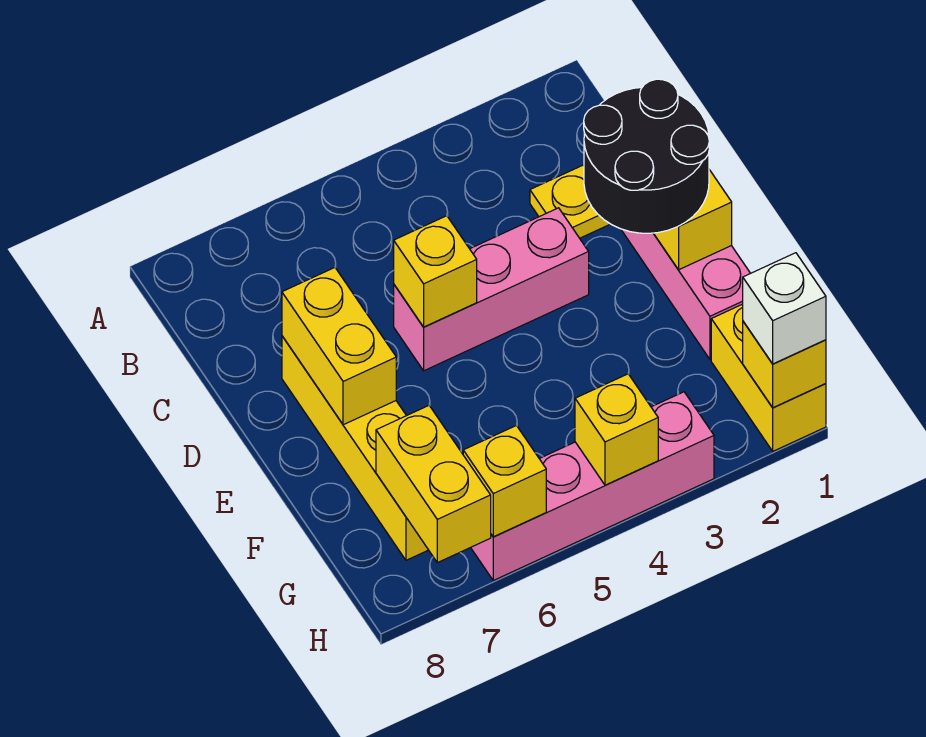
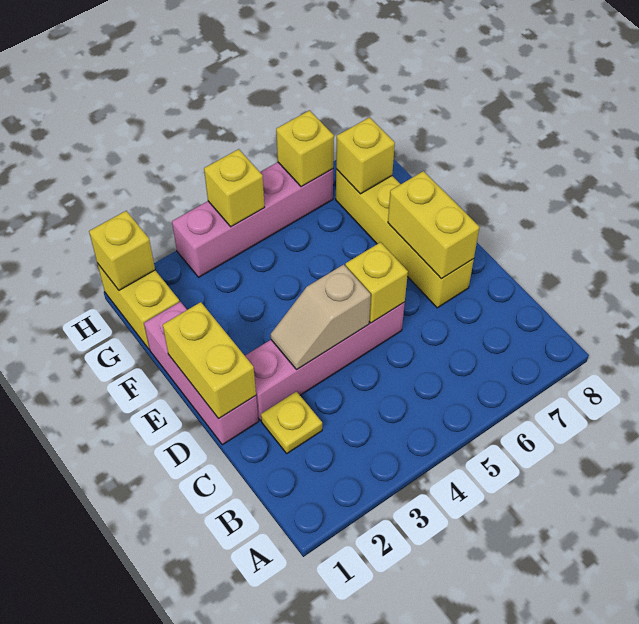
black round brick D1:E2 level 3 -> none
pink brick D3:D5 level 1 -> pink brick D2:D5 level 1
none -> tan slope D3:D4 level 2 top 4
yellow brick G7:H7 level 2 -> yellow brick G7 level 2
white brick H1 level 3 -> none

